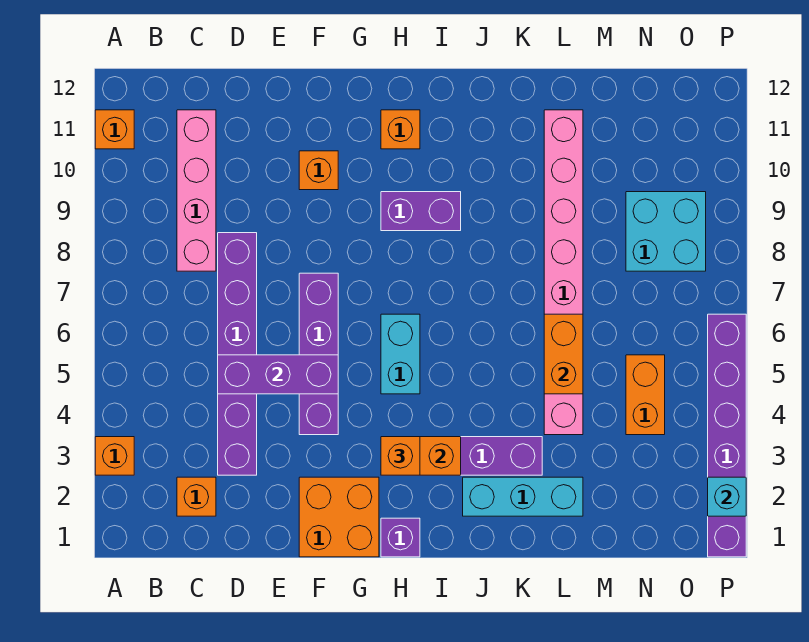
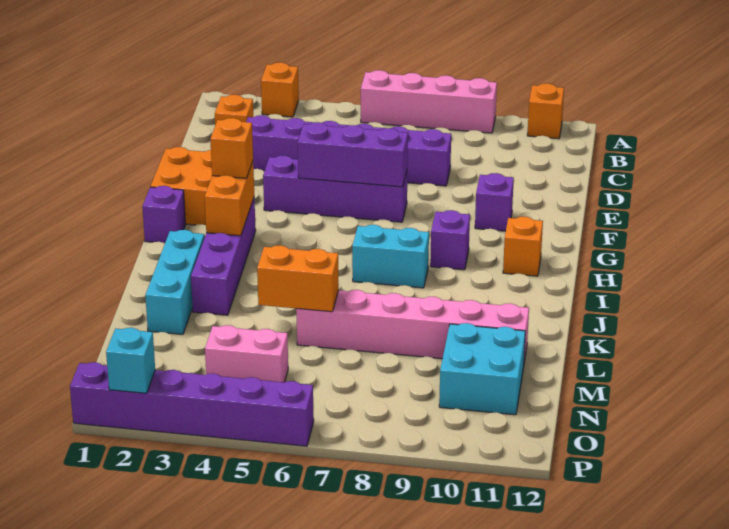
pink brick C8:C11 level 1 -> pink brick A6:A9 level 1
purple brick D5:F5 level 2 -> purple brick F5:F7 level 2
orange brick F10 level 1 -> purple brick F10 level 1
cyan brick H5:H6 level 1 -> cyan brick I7:I8 level 1
purple brick H9:I9 level 1 -> purple brick H9 level 1
pink brick L4:L11 level 1 -> pink brick L6:L11 level 1
orange brick N4:N5 level 1 -> pink brick N4:N5 level 1
cyan brick N8:O9 level 1 -> cyan brick M10:N11 level 1

